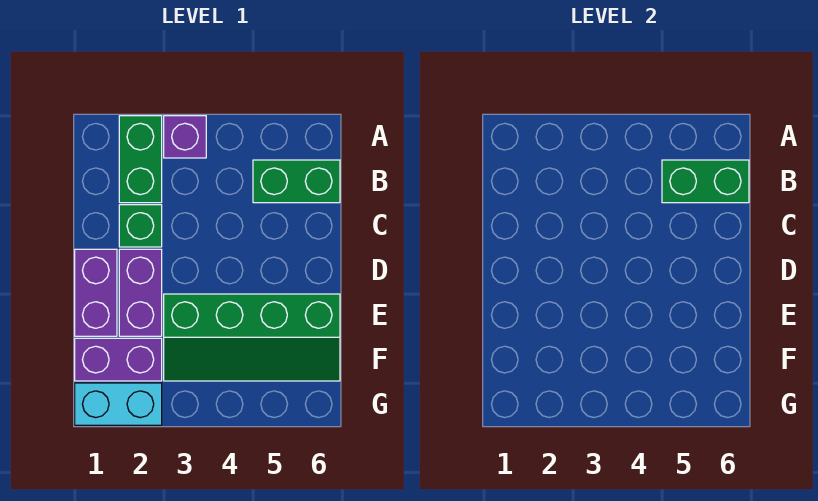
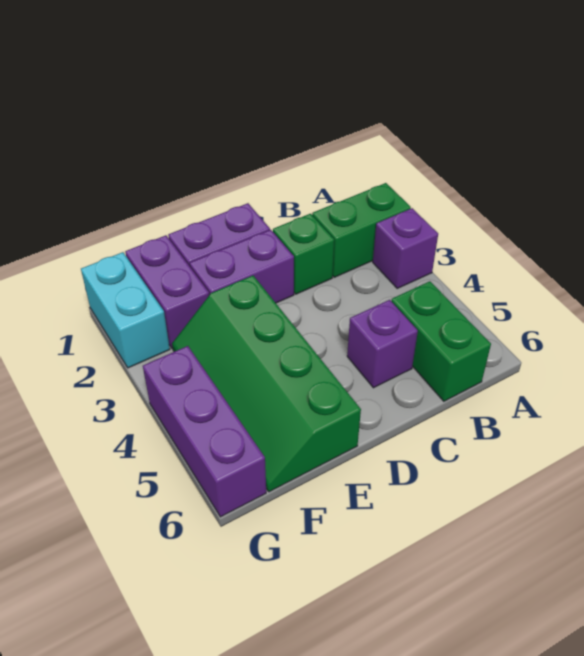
green brick B5:B6 level 2 -> none
none -> purple brick C5 level 1
none -> purple brick G4:G6 level 1

